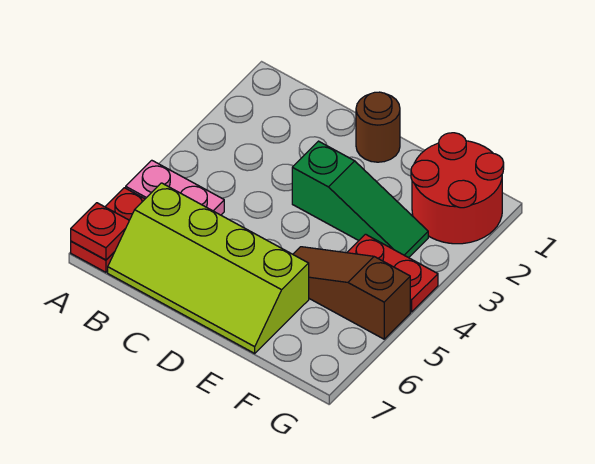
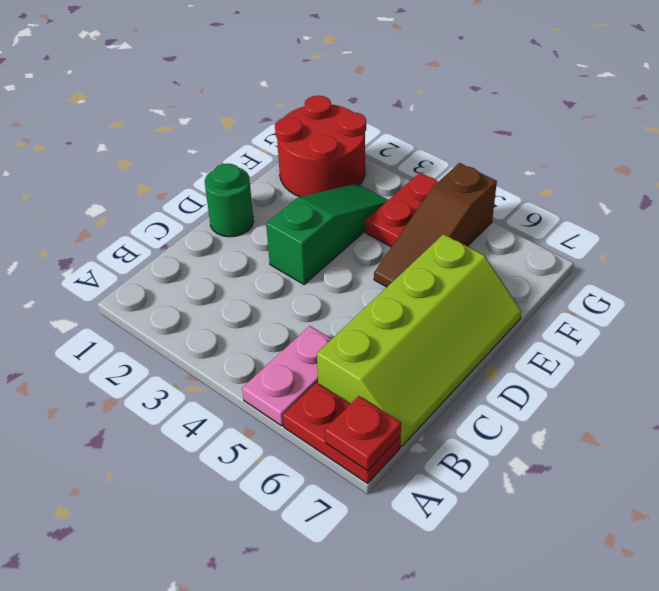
brown round brick D1 level 1 -> green round brick D1 level 1

